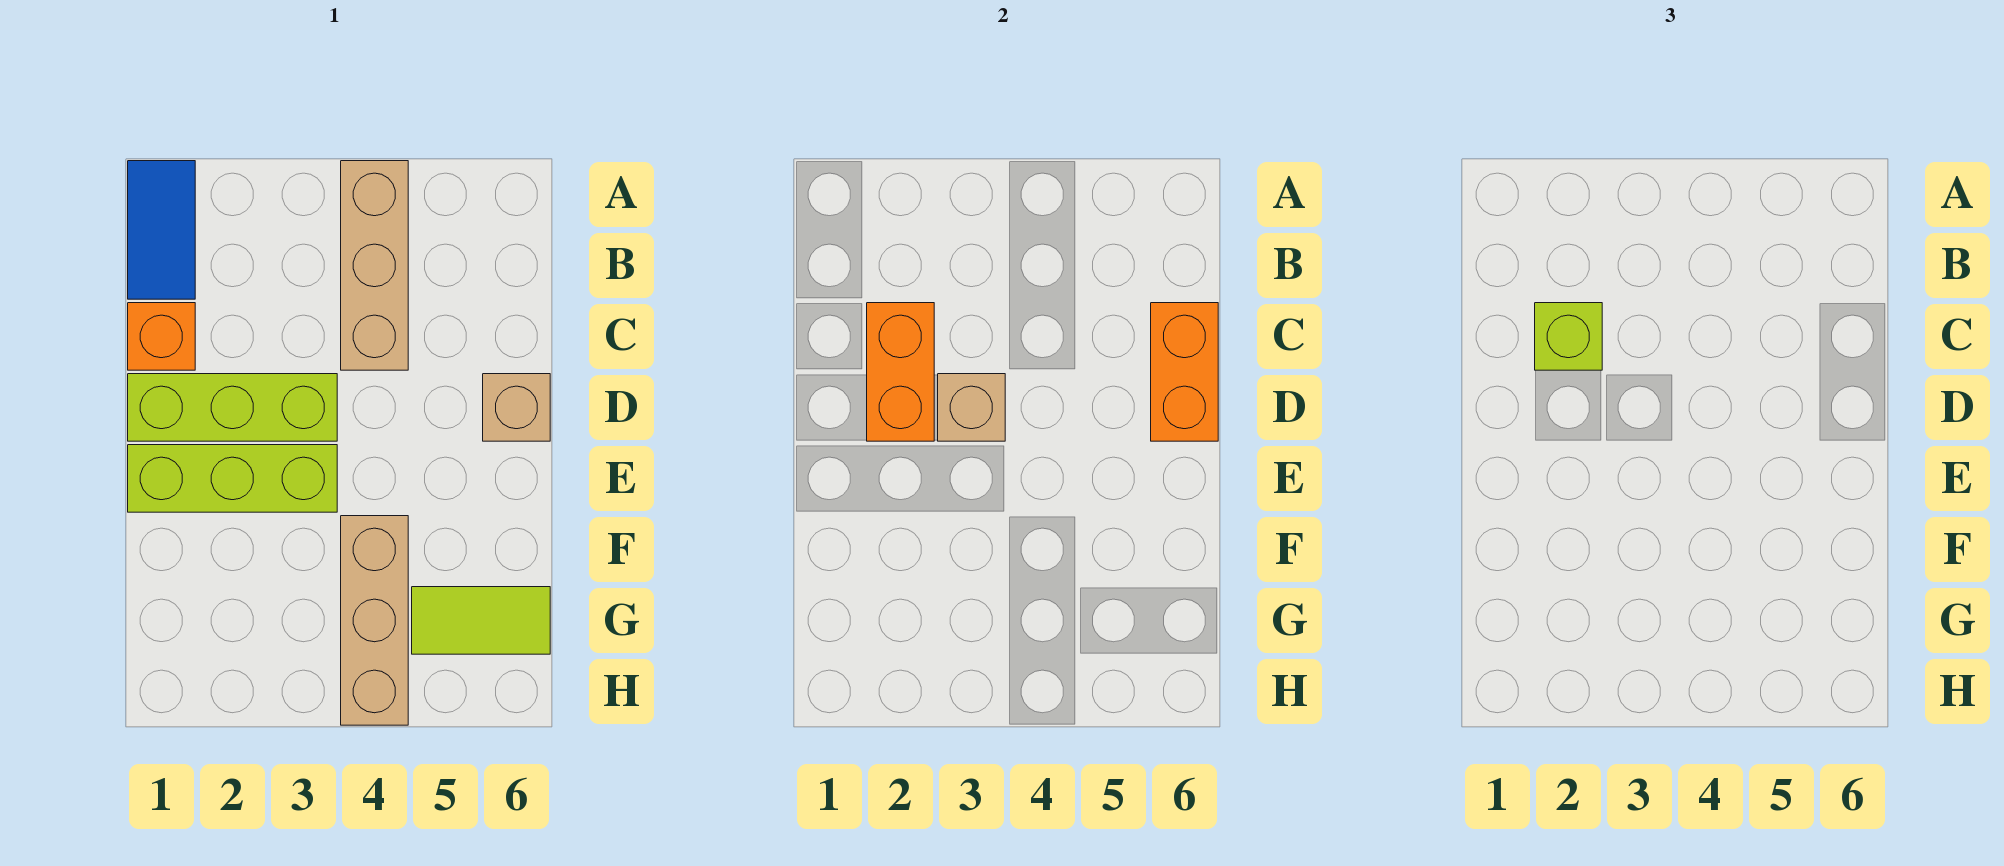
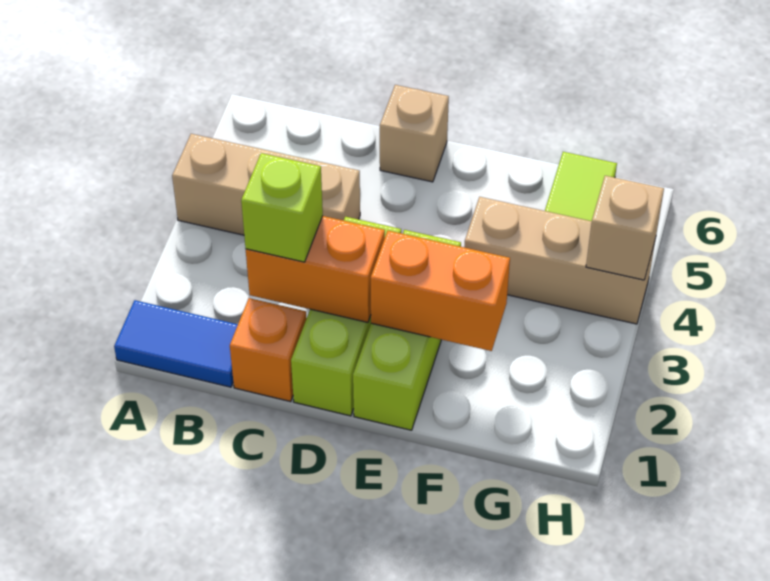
orange brick C6:D6 level 2 -> orange brick E2:F2 level 2
tan brick D3 level 2 -> tan brick H4 level 2

